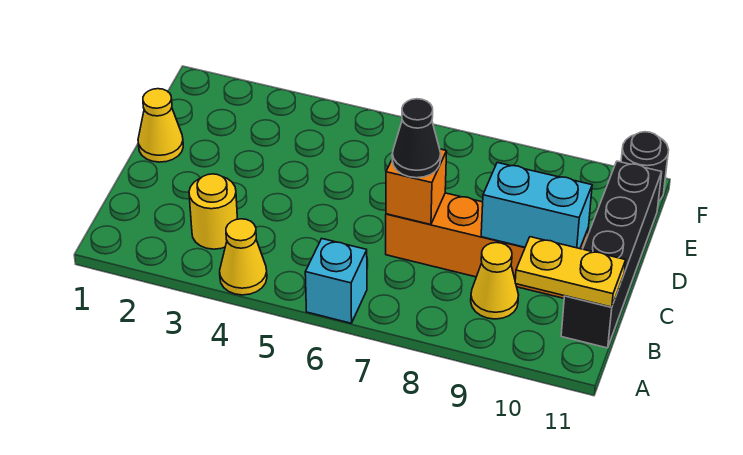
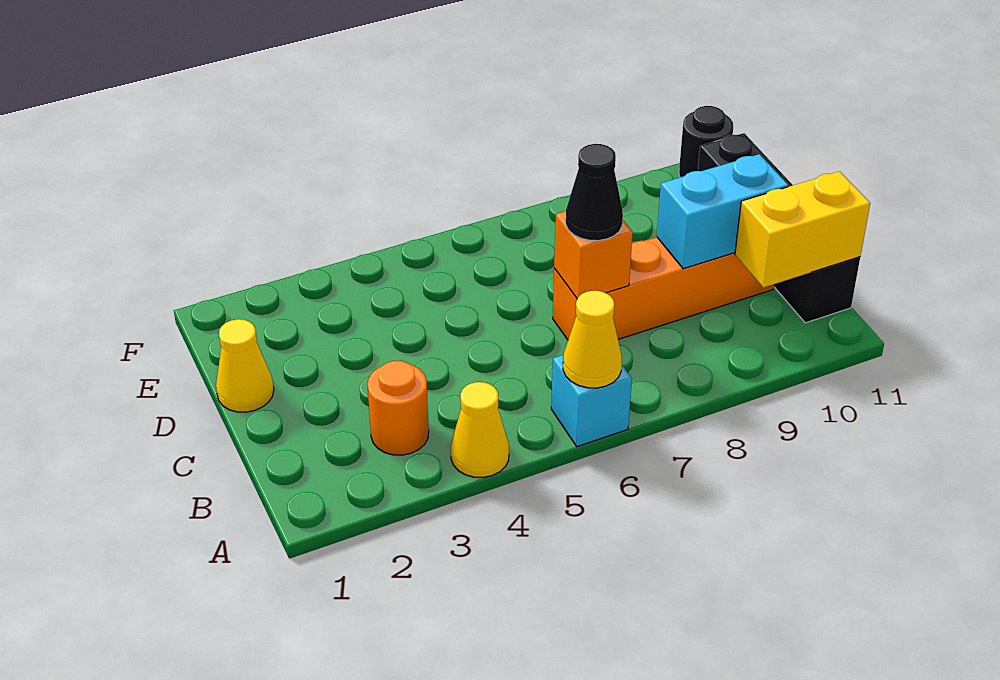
yellow round brick B3 level 1 -> orange round brick B3 level 1
yellow cone B9 level 1 -> yellow cone A6 level 2
yellow plate B10:B11 level 2 -> yellow brick B10:B11 level 2

